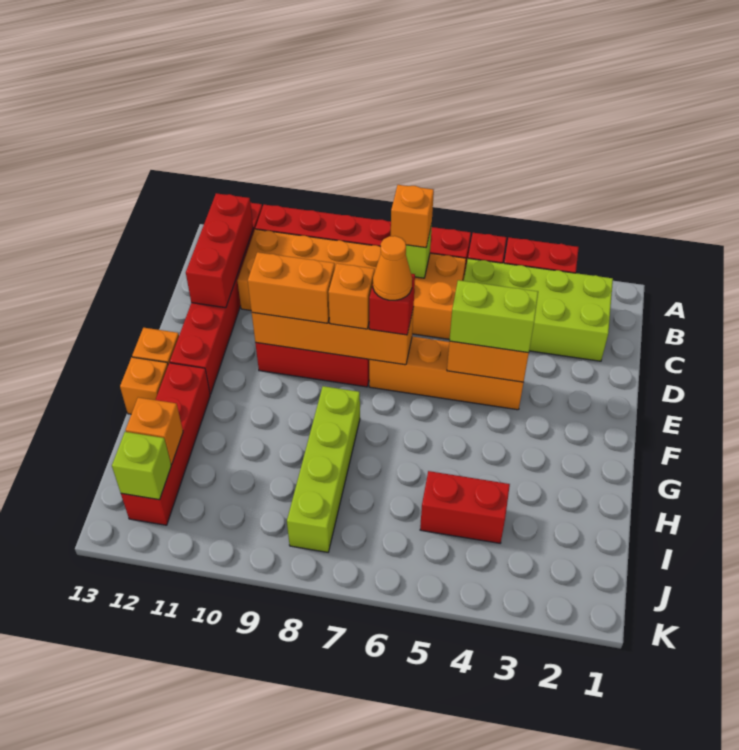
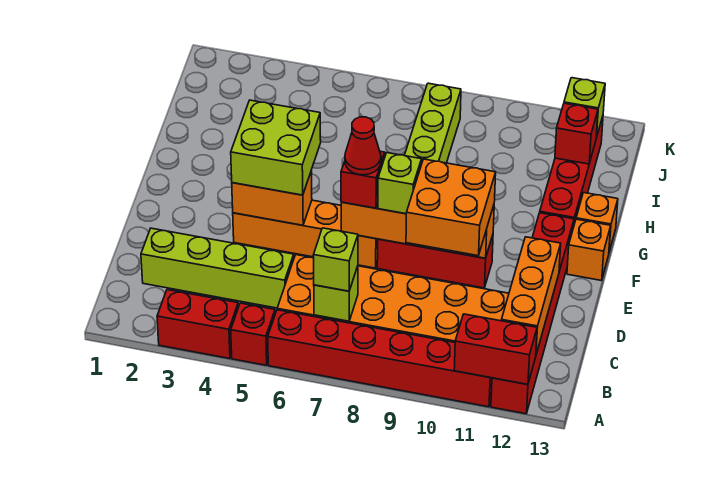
lime brick B2:C5 level 1 -> lime brick C2:C5 level 1
orange brick B7 level 3 -> lime brick B7 level 3
red brick B12:D12 level 2 -> orange brick B12:D12 level 2
lime brick E4:E5 level 3 -> lime brick E4:F5 level 3
orange cone E7 level 4 -> red cone E7 level 4
orange brick E8 level 3 -> lime brick E8 level 3
orange brick E9:E10 level 3 -> orange brick D9:E10 level 3
red brick I4:I5 level 1 -> red brick A11:A12 level 2
orange brick I12 level 2 -> red brick I12 level 2

